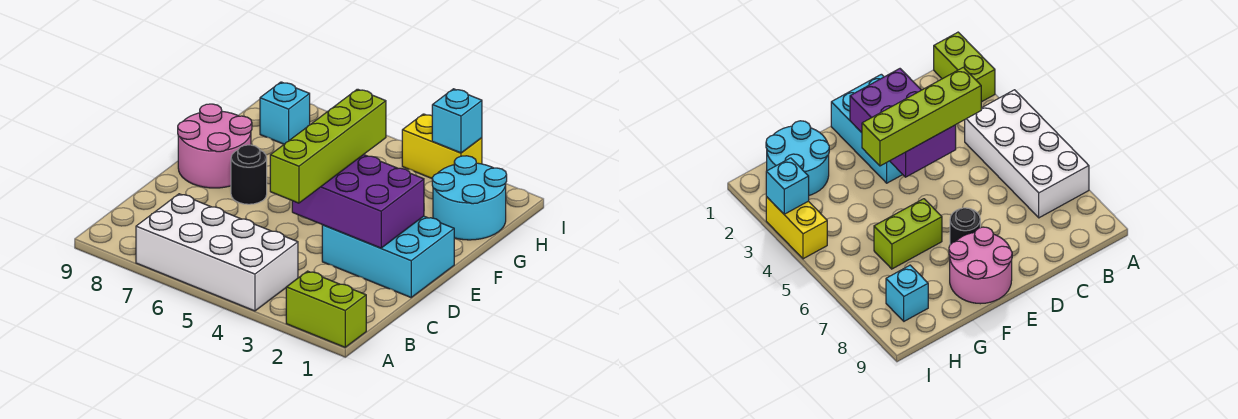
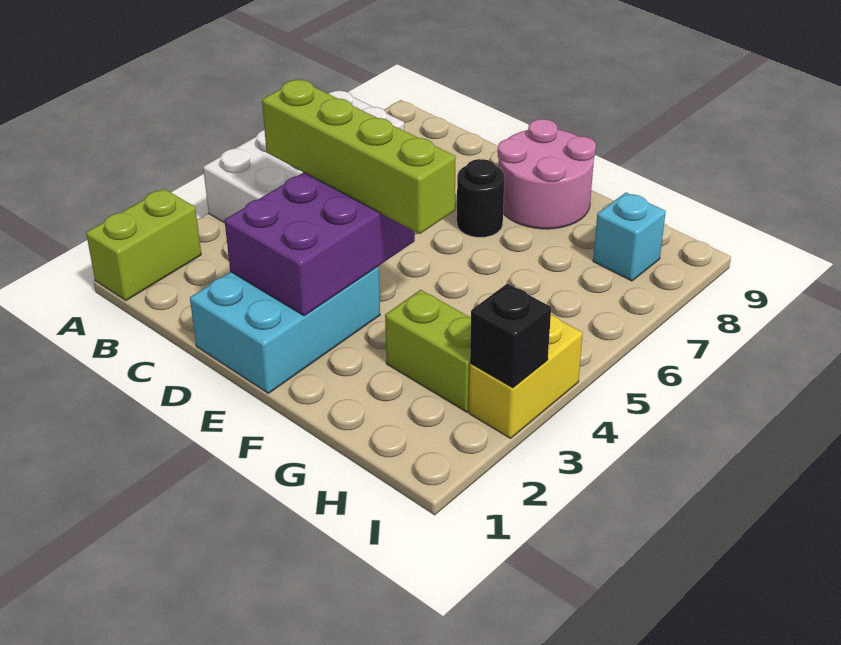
lime brick F6:G6 level 1 -> lime brick G3:H3 level 1
cyan round brick G1:H2 level 1 -> none
cyan brick I3 level 2 -> black brick I3 level 2

